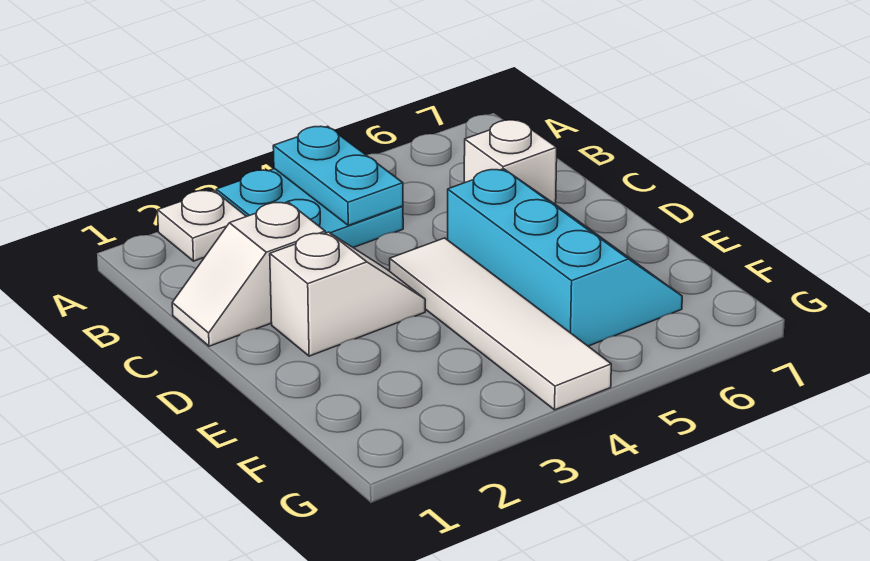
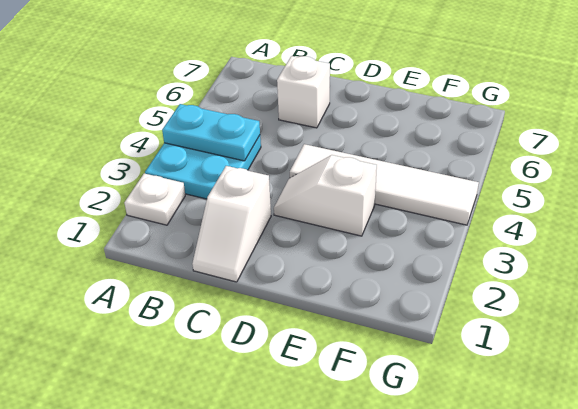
white slope D2:D3 level 1 top 2 -> white slope D3:E3 level 1 top E
cyan slope D5:F6 level 1 top 5 -> none

